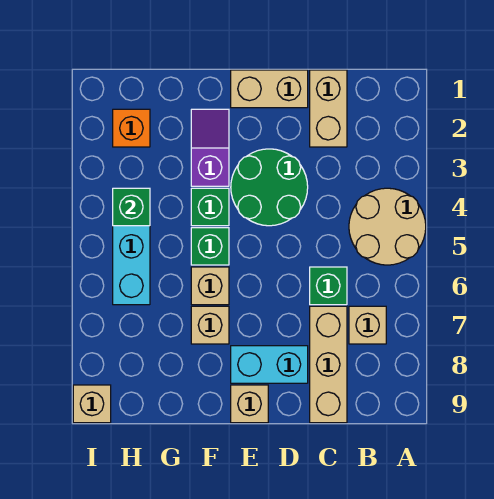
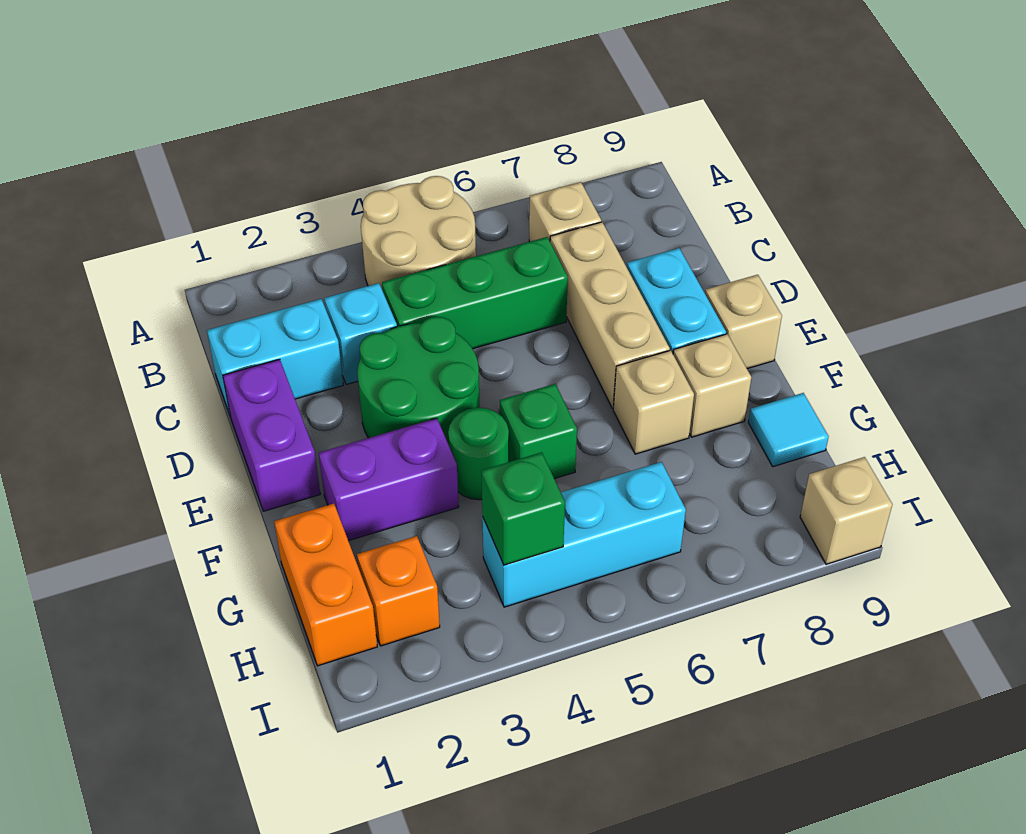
tan brick C1:C2 level 1 -> cyan brick C1:C2 level 1
none -> cyan brick C3 level 1
green brick C6 level 1 -> green brick C4:C6 level 1
tan brick C7:C9 level 1 -> tan brick C7:E7 level 1
tan brick D1:E1 level 1 -> purple brick D1:E1 level 1
purple slope F2:F3 level 1 top 3 -> purple brick F2:F3 level 1
green brick F4 level 1 -> green round brick F4 level 1
tan brick F6 level 1 -> tan brick F8 level 1
none -> orange brick G1:H1 level 1
none -> cyan tile G9 level 1

